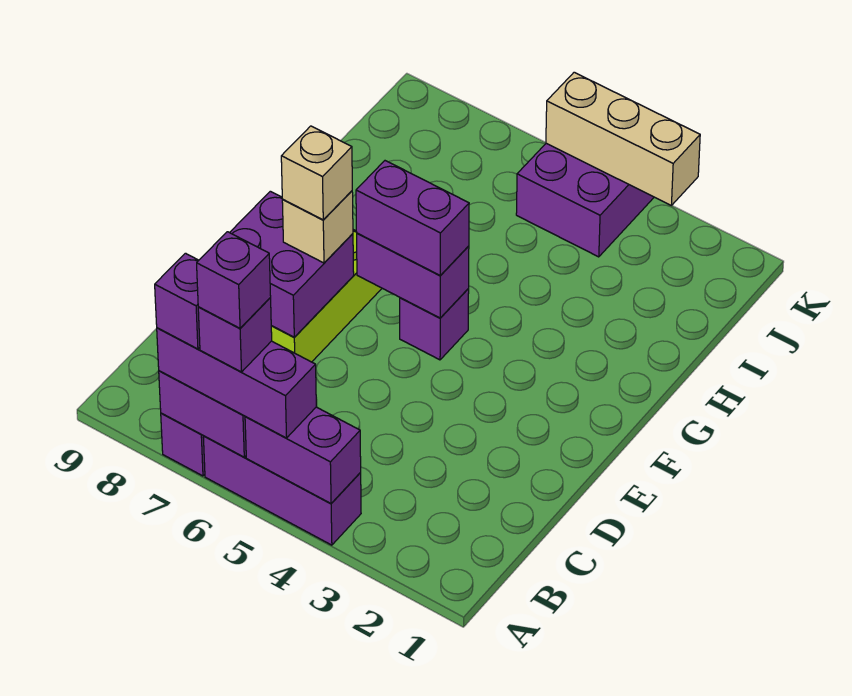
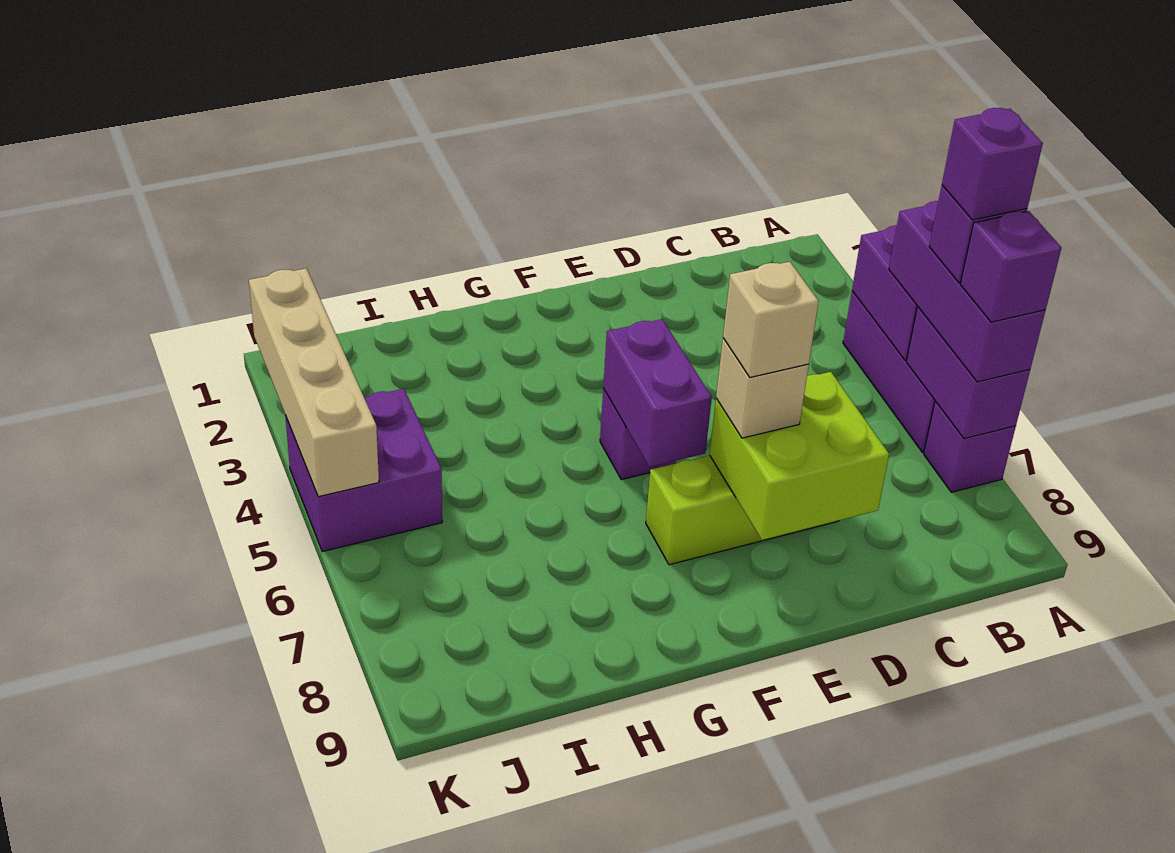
purple brick D7:E8 level 2 -> lime brick D7:E8 level 2
purple brick F5:F6 level 3 -> none
tan brick K3:K5 level 2 -> tan brick K2:K5 level 2

